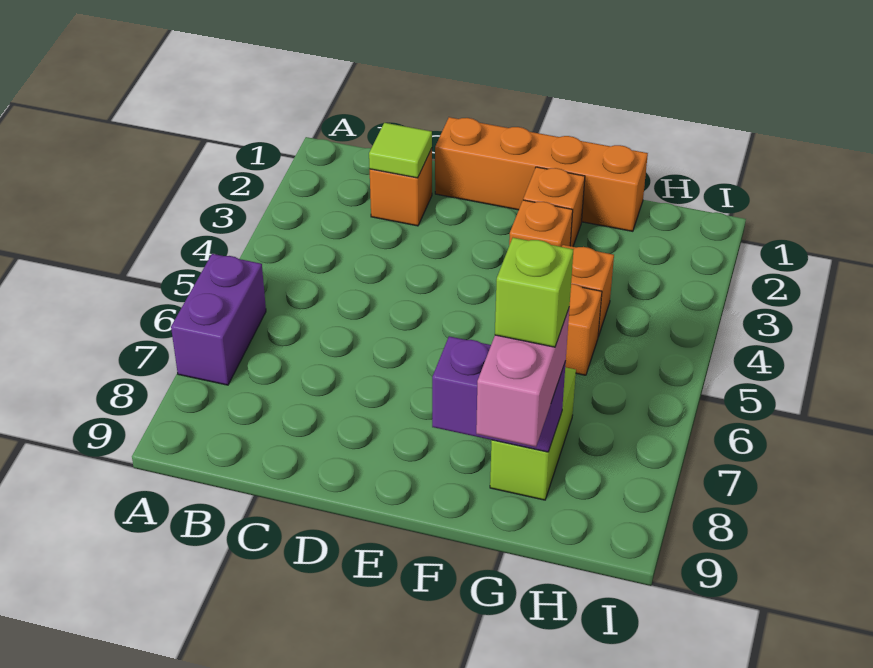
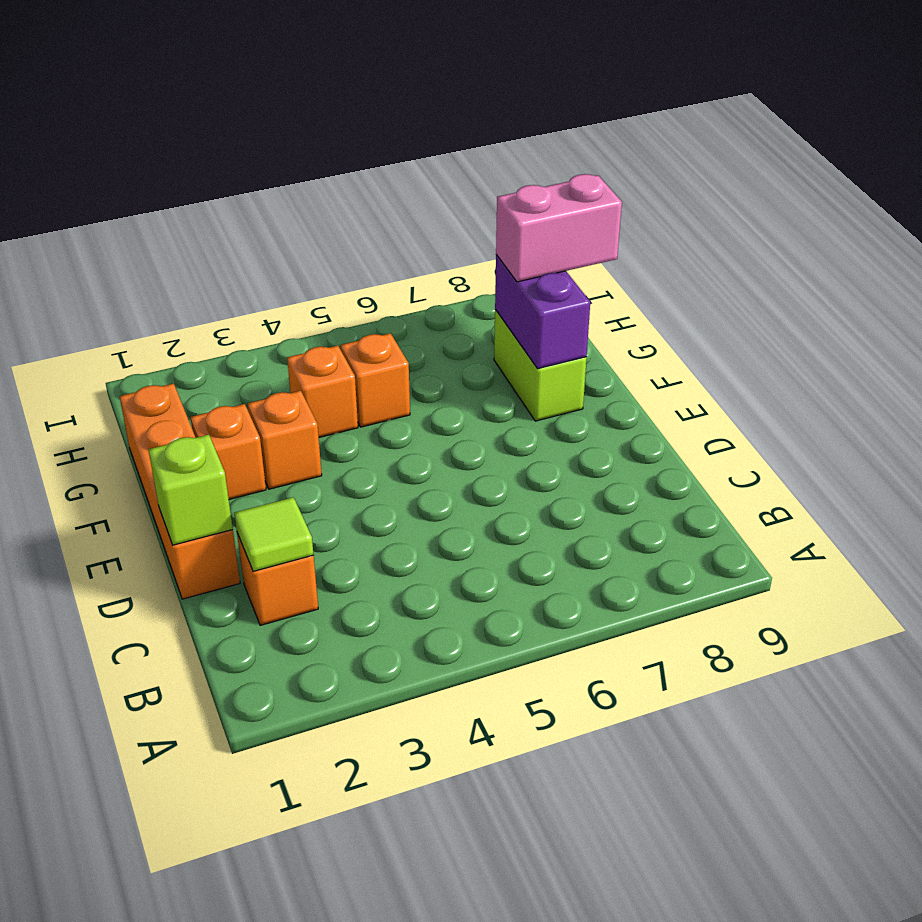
purple brick A6:A7 level 1 -> none
lime brick G7:G8 level 1 -> lime brick F8:G8 level 1
lime brick G8 level 4 -> lime brick D1 level 2

